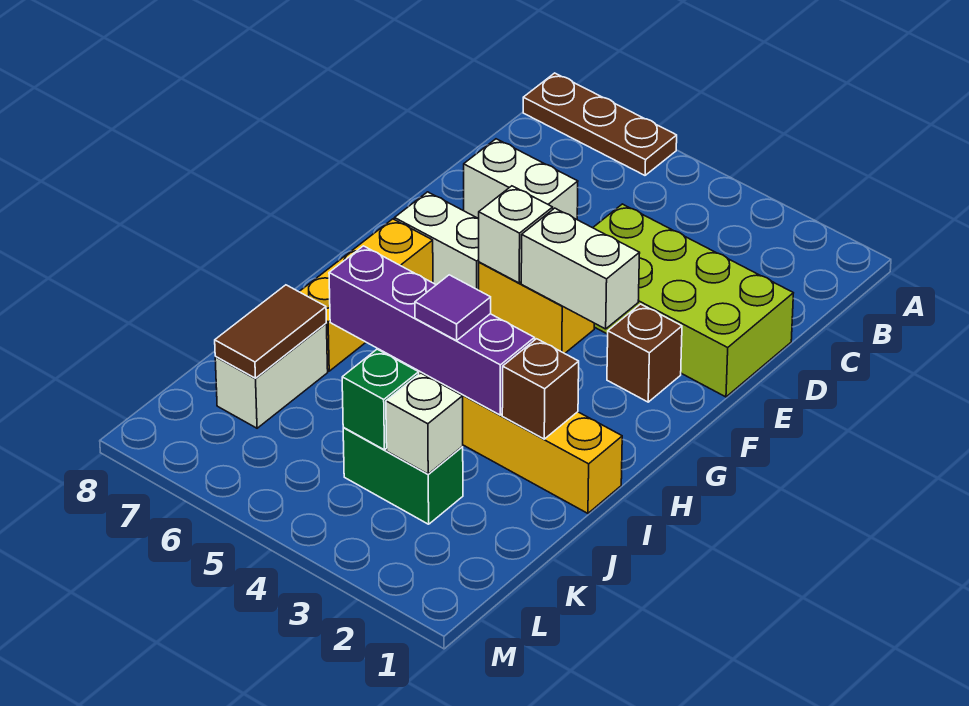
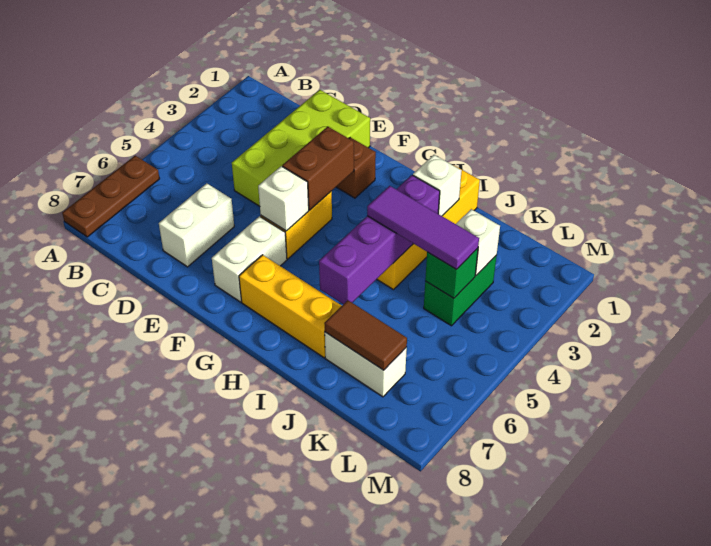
white brick F3:F4 level 2 -> brown brick F3:F4 level 2
brown brick I2 level 2 -> white brick I2 level 2
purple tile I4 level 3 -> purple tile I4:K4 level 3

